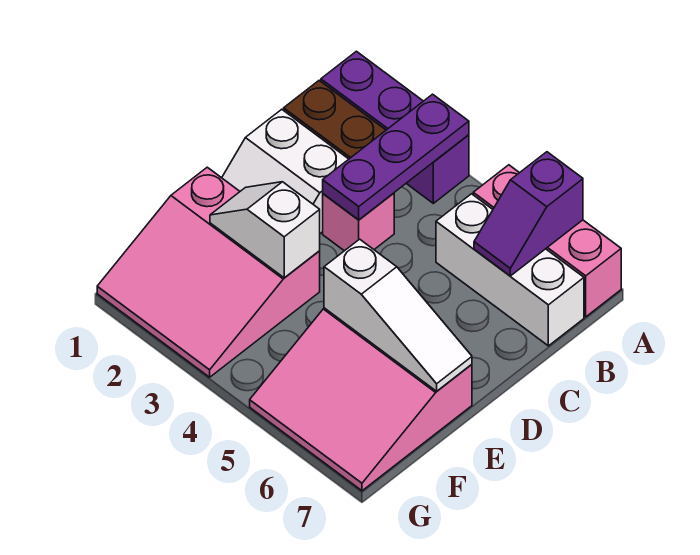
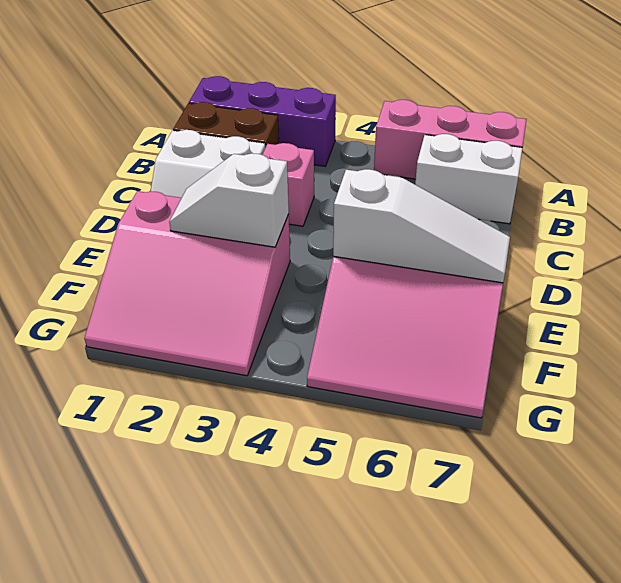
purple plate A3:C3 level 2 -> none
purple slope A6:B6 level 2 top A -> none
white brick B5:B7 level 1 -> white brick B6:B7 level 1

